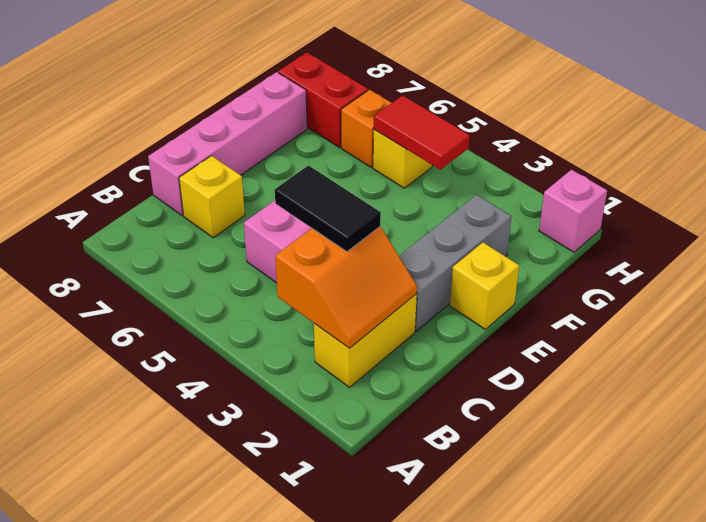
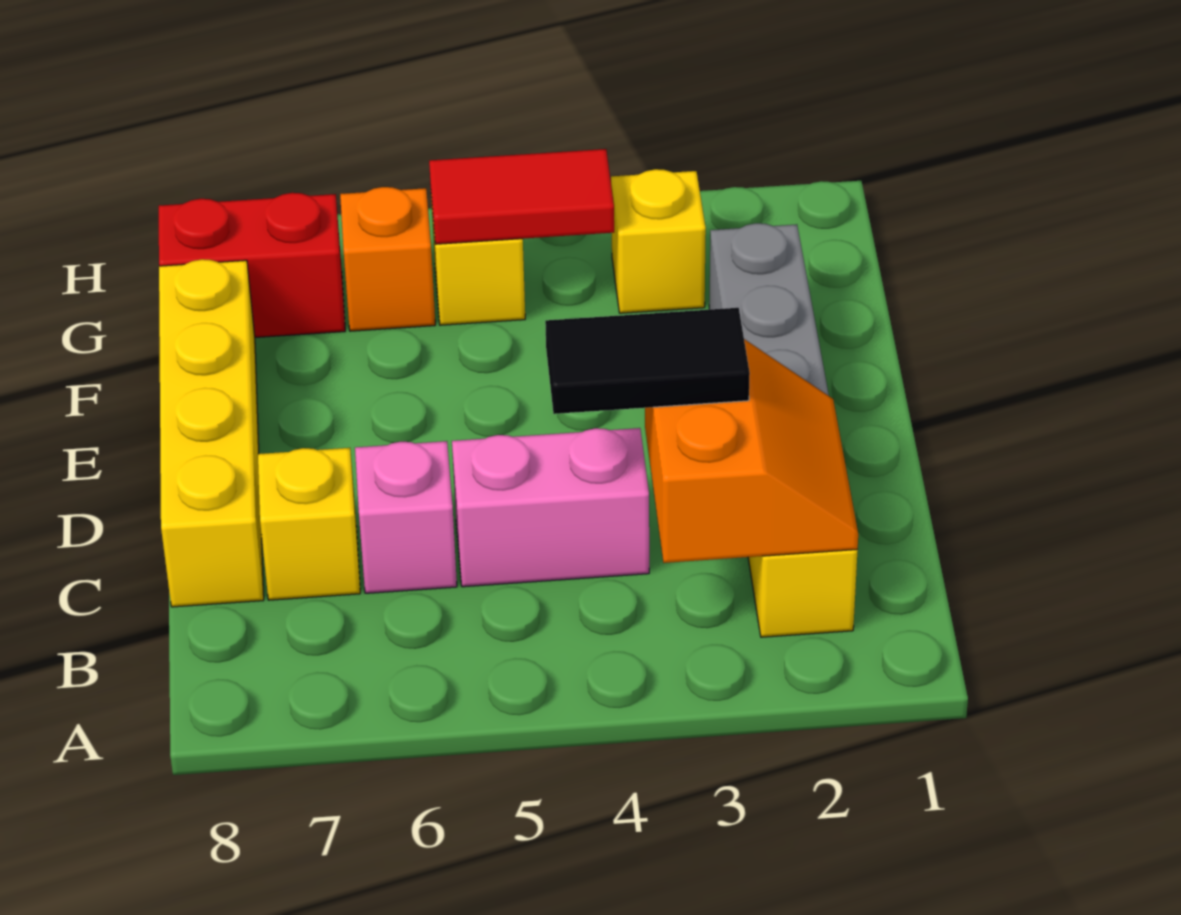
pink brick C8:F8 level 1 -> yellow brick C8:F8 level 1
yellow brick E1 level 1 -> yellow brick G3 level 1
pink brick H1 level 1 -> pink brick C6 level 1

